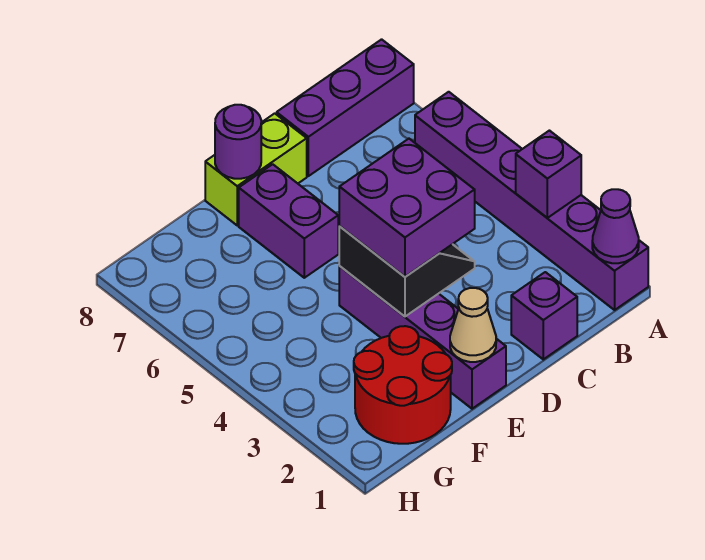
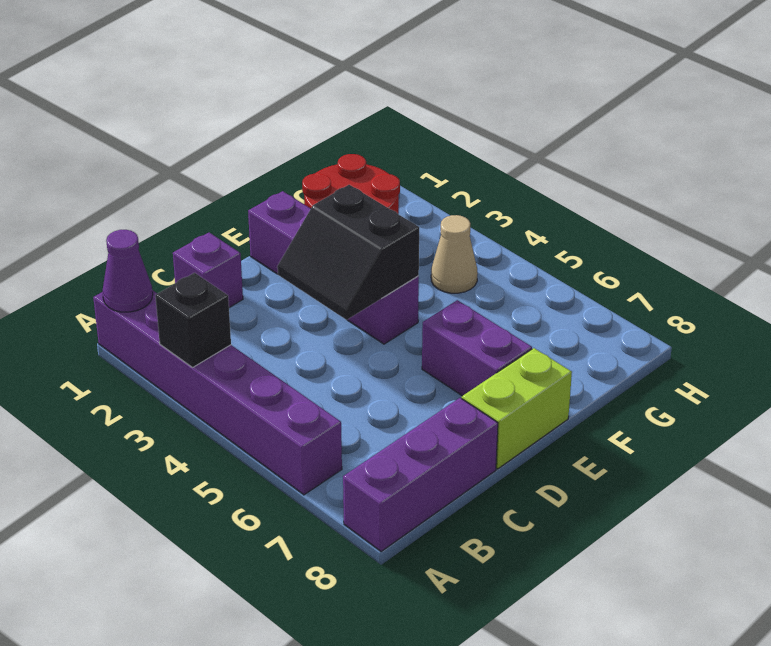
purple brick A3 level 2 -> black brick A3 level 2
purple brick D3:E4 level 3 -> none
tan cone E1 level 2 -> tan cone G4 level 1
purple round brick E8 level 2 -> none

